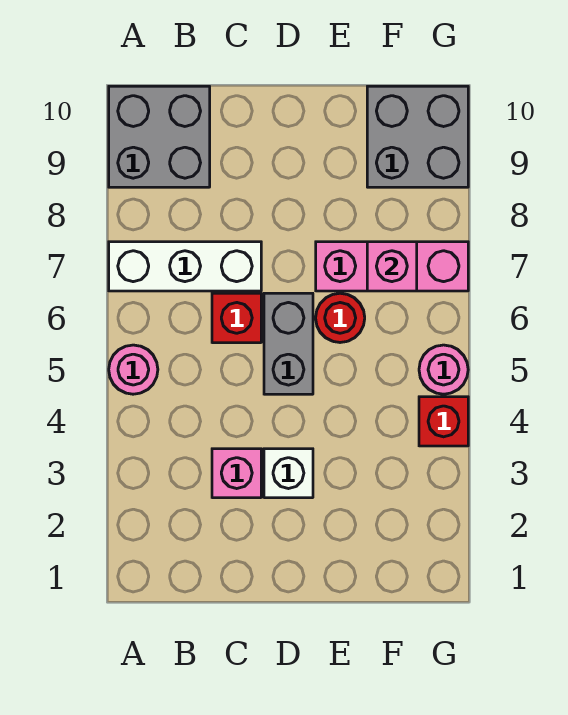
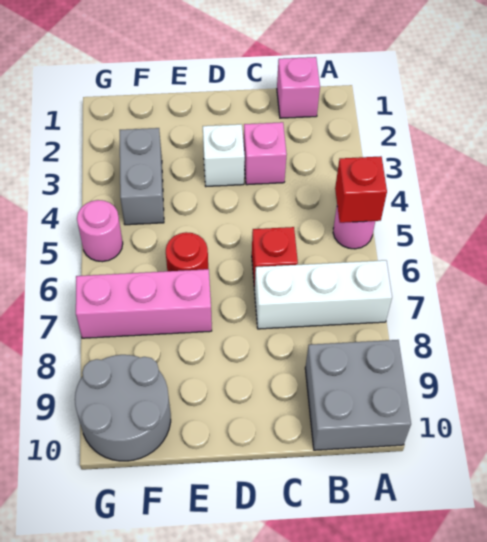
grey brick D5:D6 level 1 -> grey brick F3:F4 level 1
pink brick F7 level 2 -> pink brick B1 level 1
grey brick F9:G10 level 1 -> grey round brick F9:G10 level 1
red brick G4 level 1 -> red brick A5 level 2

